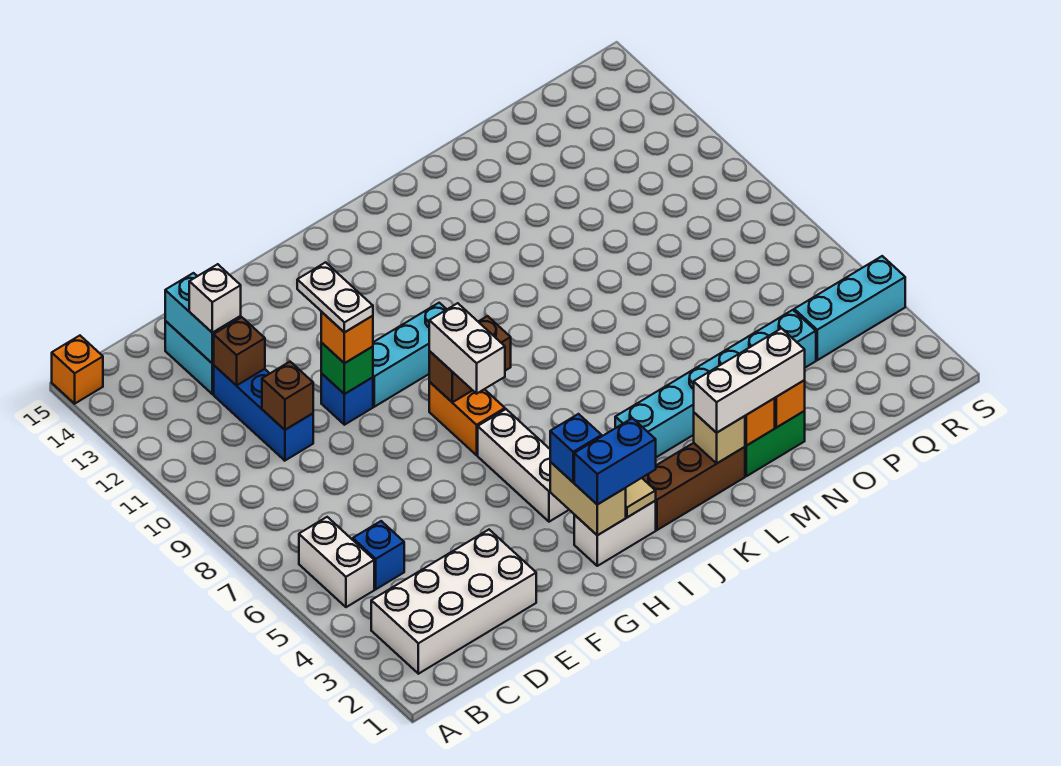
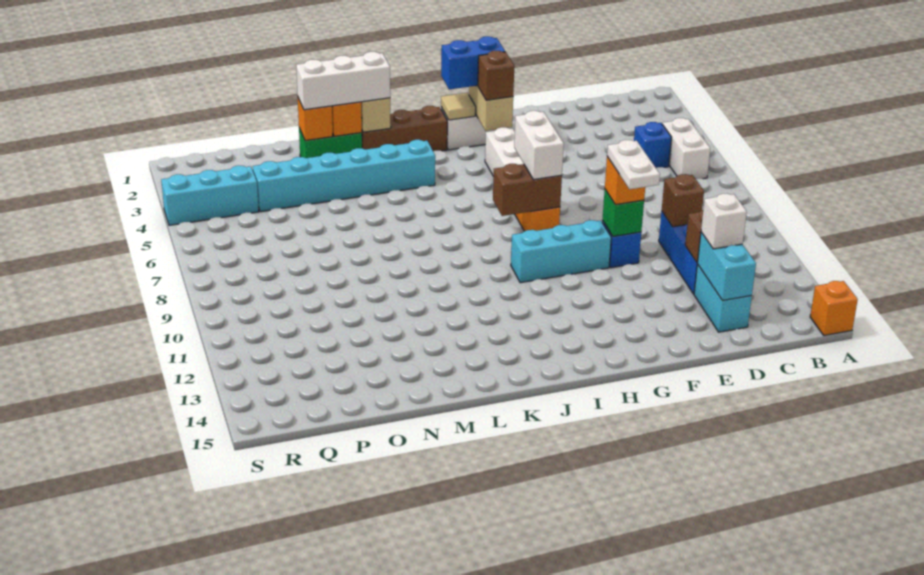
white brick B2:E3 level 1 -> none
blue brick H3 level 3 -> brown brick H3 level 3

